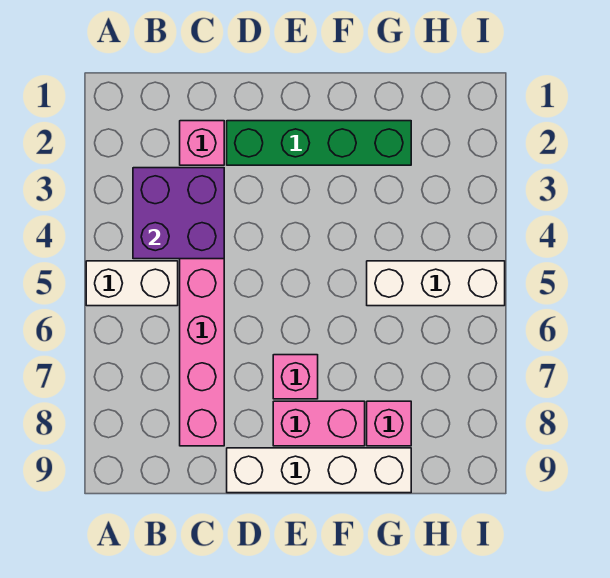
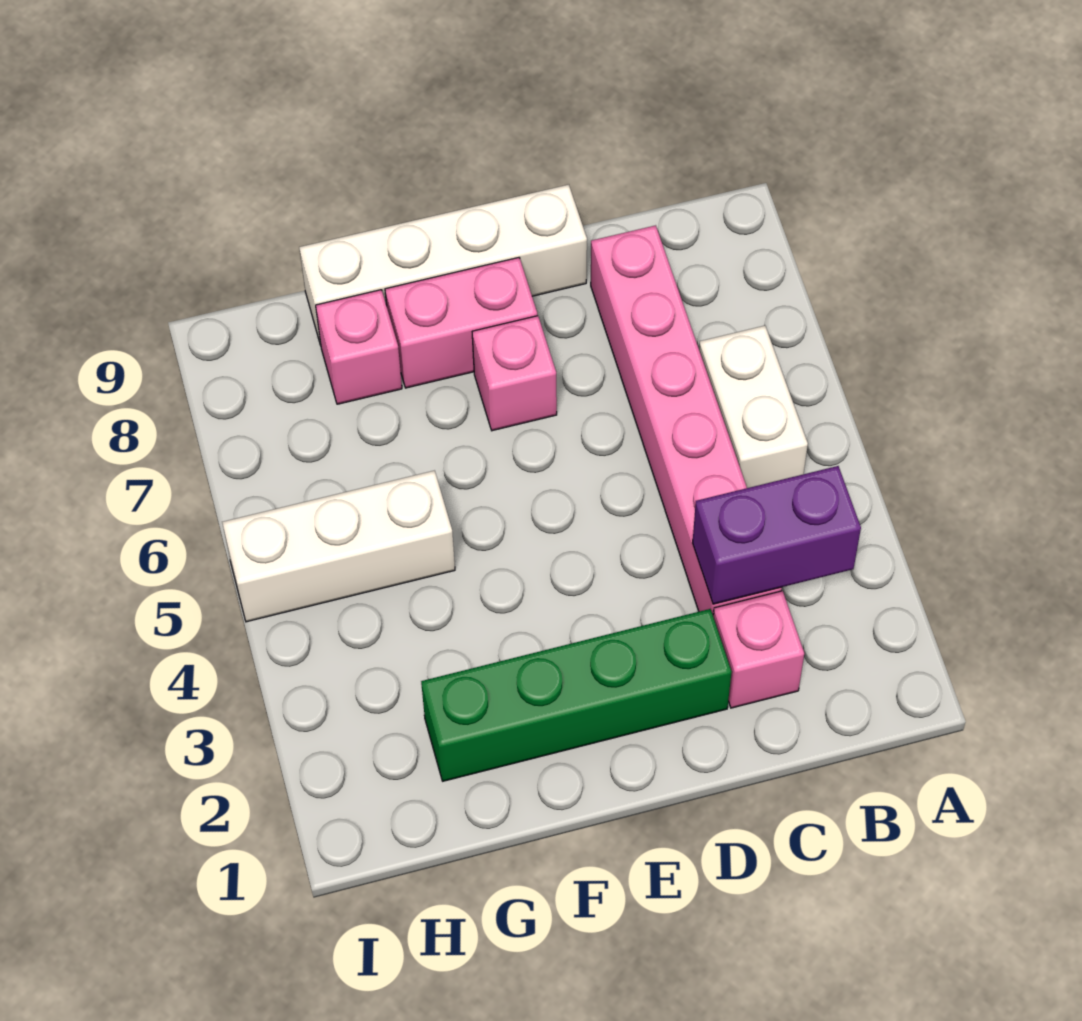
white brick A5:B5 level 1 -> white brick B5:B6 level 1
purple brick B3:C4 level 2 -> purple brick B3:C3 level 2

